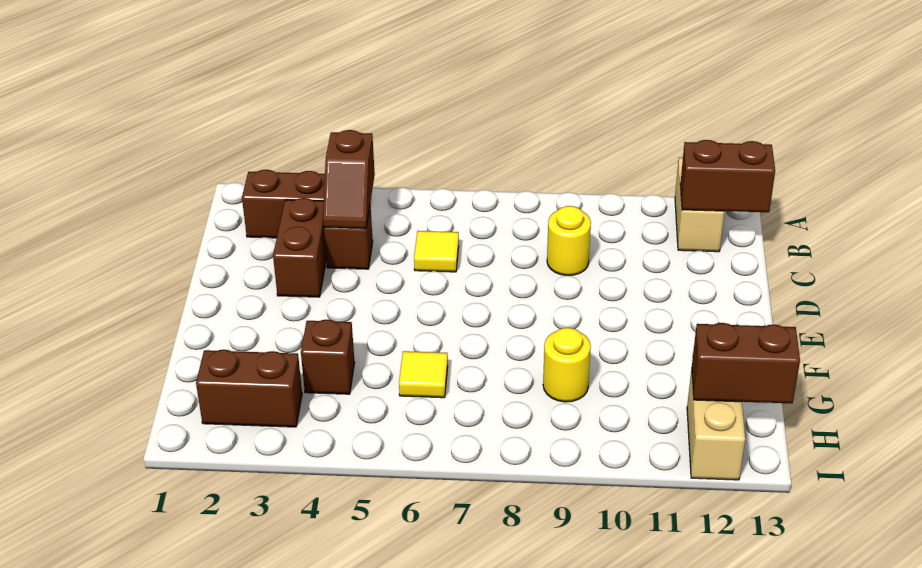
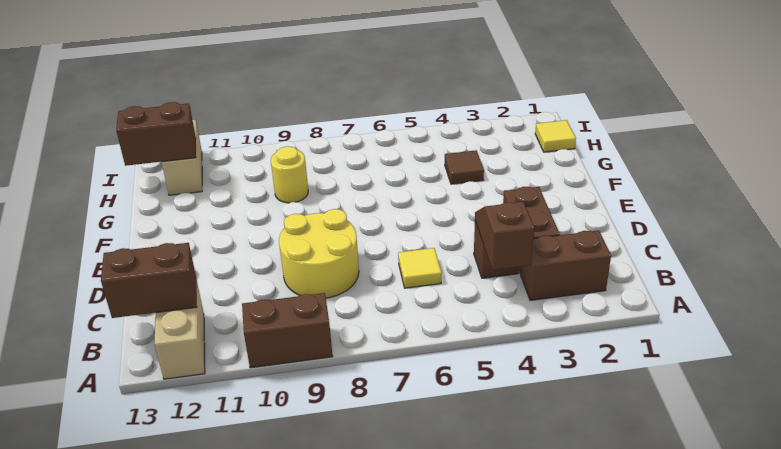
yellow round brick C9 level 1 -> yellow round brick C8:D9 level 1
brown brick G4 level 1 -> brown tile G4 level 1
yellow tile G6 level 1 -> yellow tile H1 level 1
brown brick H2:H3 level 1 -> brown brick A9:A10 level 1

